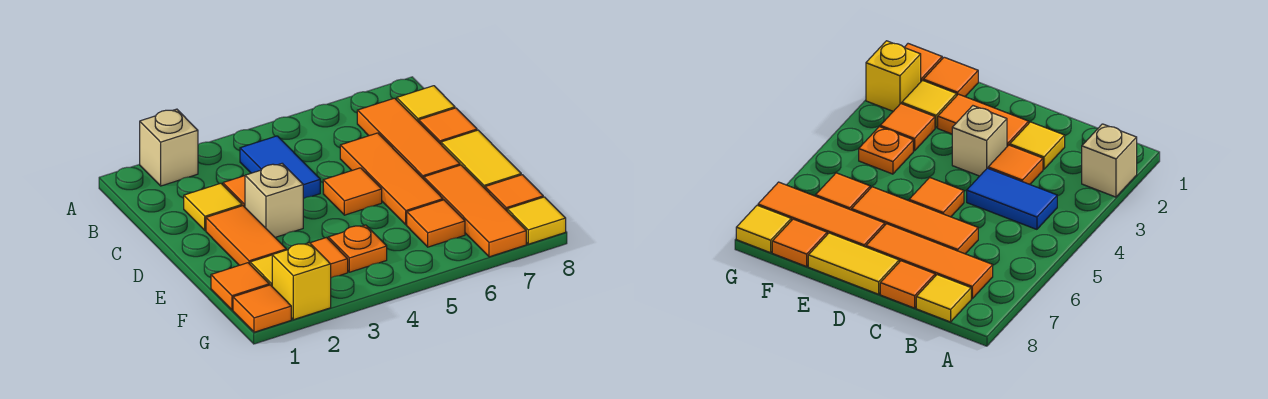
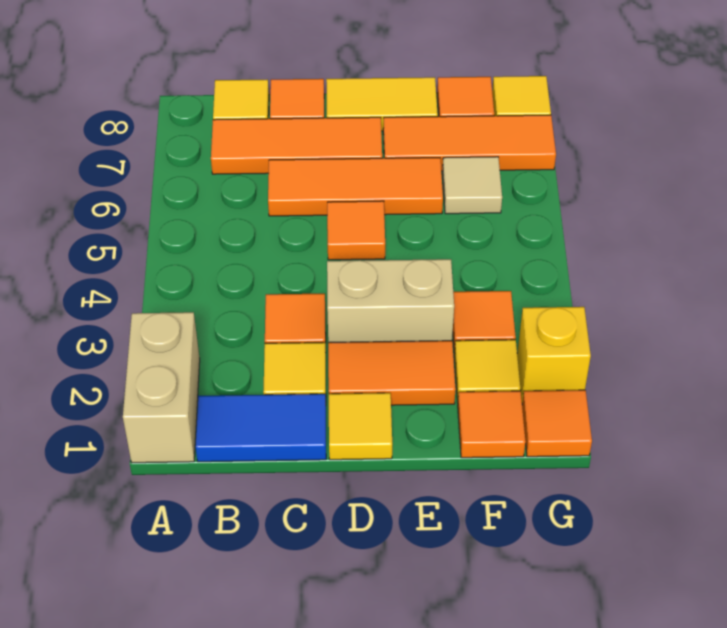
tan brick A2 level 1 -> tan brick A1:A2 level 1
blue tile B4:C4 level 1 -> blue tile B1:C1 level 1
none -> yellow tile D1 level 1
tan brick D3 level 1 -> tan brick D3:E3 level 1
orange plate F4 level 1 -> none
orange tile F6 level 1 -> tan tile F6 level 1

